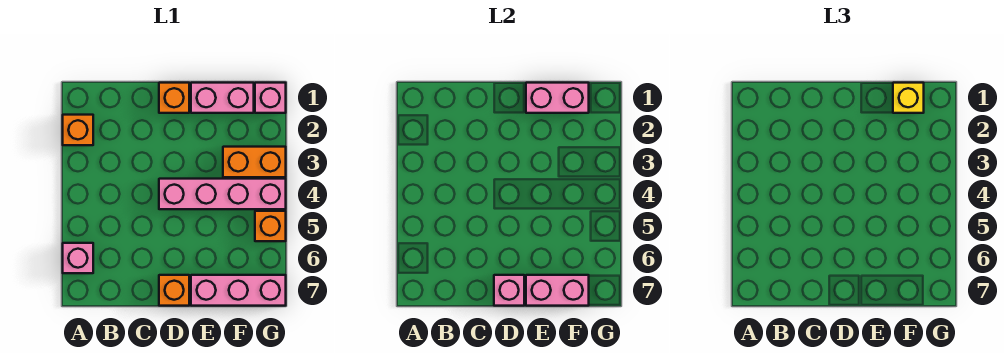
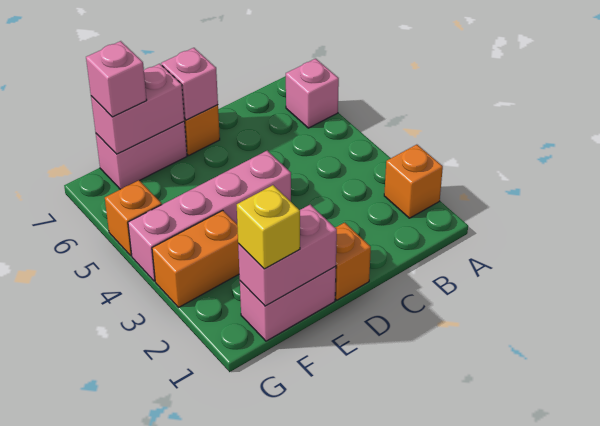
pink brick E7:G7 level 1 -> pink brick E7:F7 level 1
pink brick G1 level 1 -> pink brick F7 level 3

